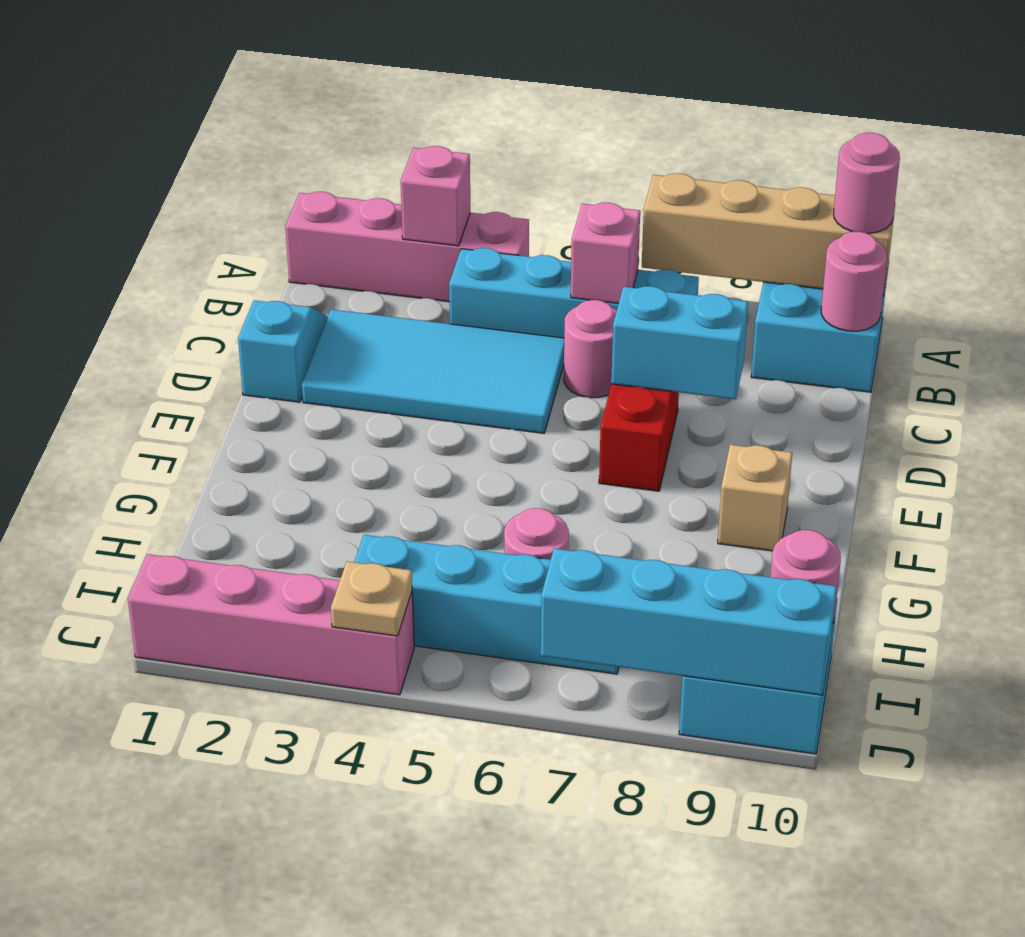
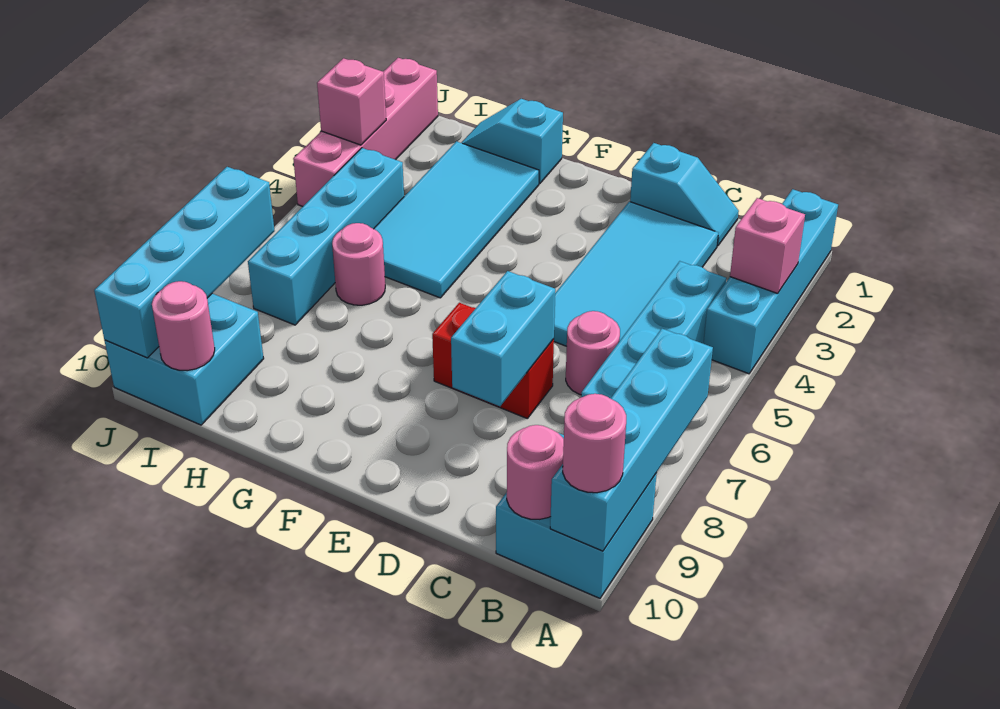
pink brick A1:A4 level 1 -> cyan brick A1:A4 level 1
tan brick A7:A10 level 2 -> cyan brick A7:A10 level 2
pink brick B6 level 2 -> pink brick J3 level 2
tan brick F9 level 1 -> none
none -> cyan slope G1:H1 level 1 top G
none -> cyan tile G2:H5 level 1
tan plate J4 level 2 -> none

